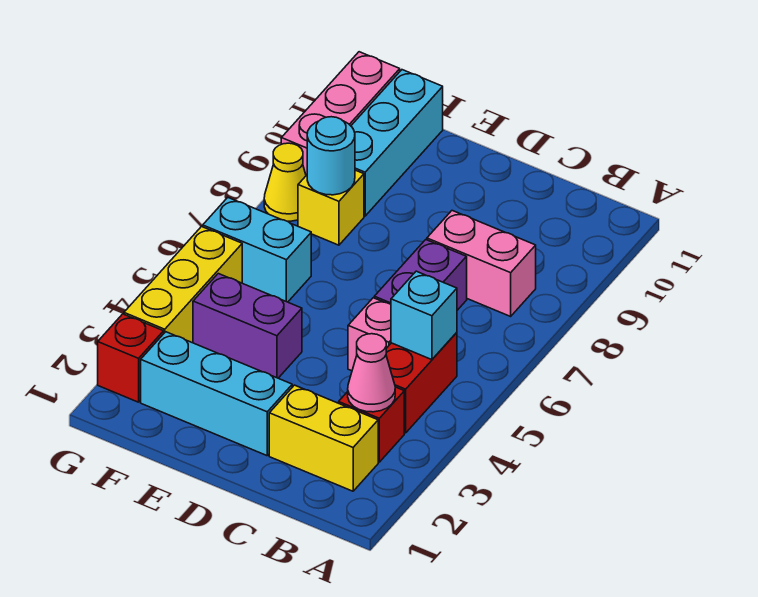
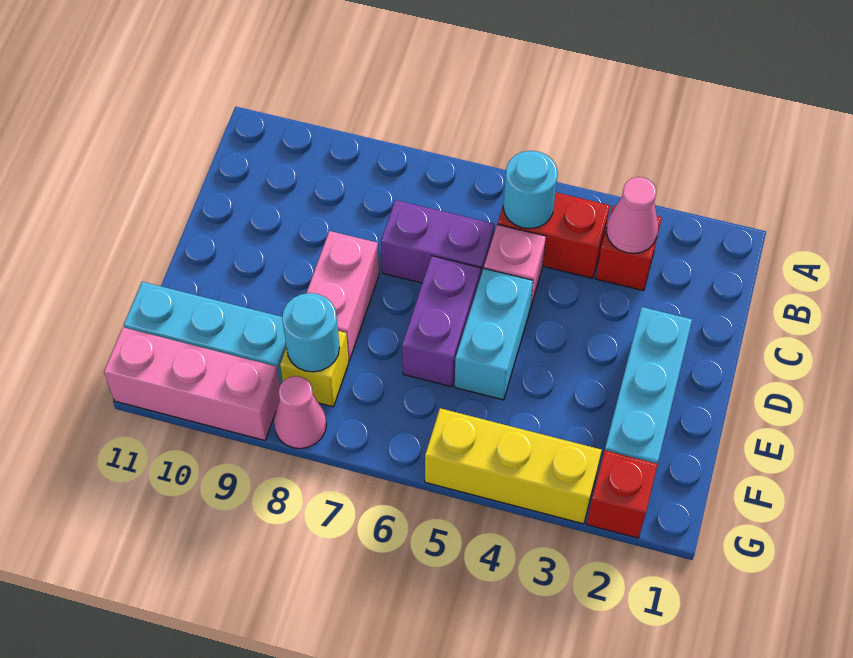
yellow brick B2:C2 level 1 -> none
cyan brick B5 level 2 -> cyan round brick B5 level 2
pink brick B8:C8 level 1 -> pink brick D8:E8 level 1
purple brick E4:F4 level 1 -> purple brick D6:E6 level 1
cyan brick F6:G6 level 1 -> cyan brick D5:E5 level 1
yellow cone G8 level 1 -> pink cone G8 level 1

